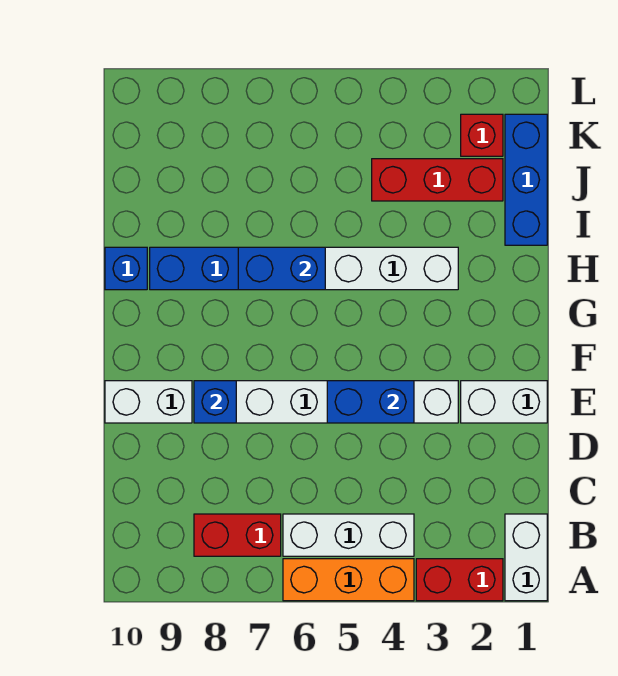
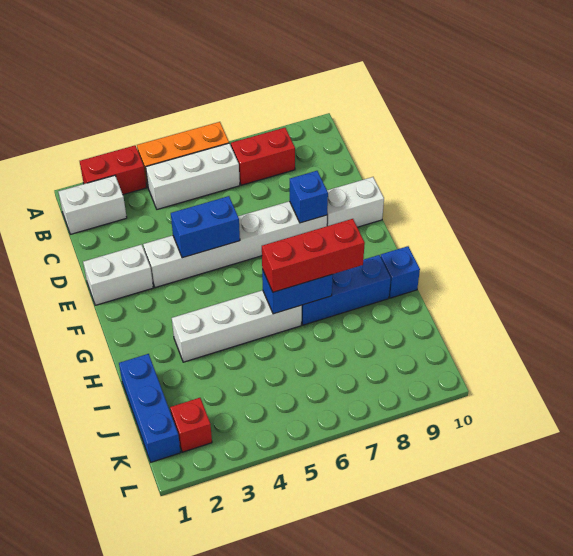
white brick A1:B1 level 1 -> white brick B1:B2 level 1
red brick J2:J4 level 1 -> red brick H6:H8 level 3

